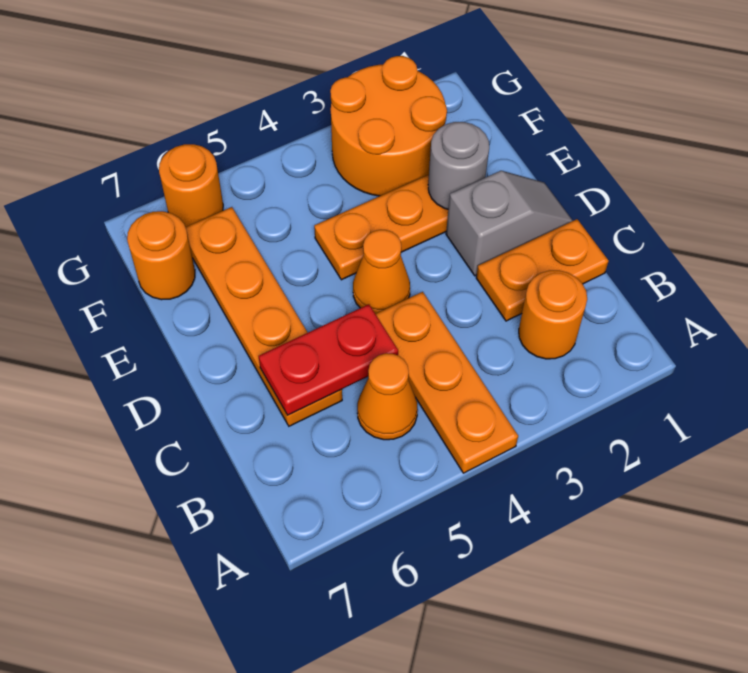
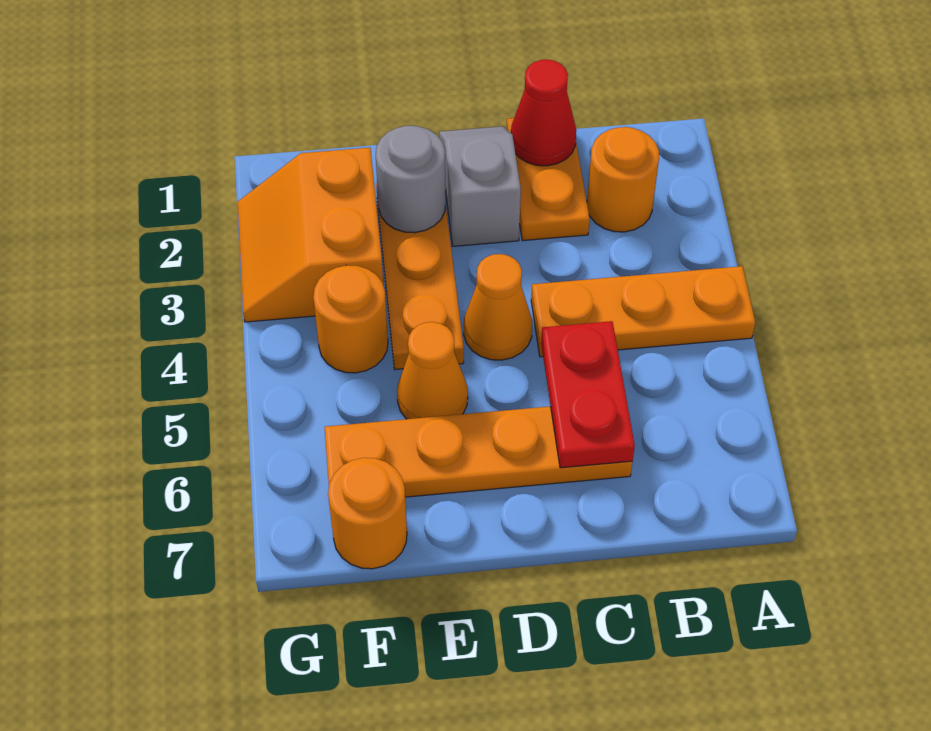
orange cone B5 level 1 -> orange cone E5 level 1
none -> red cone C1 level 2
orange round brick F2:G3 level 1 -> orange slope F2:G3 level 1 top F
orange round brick G6 level 1 -> orange round brick F4 level 1

